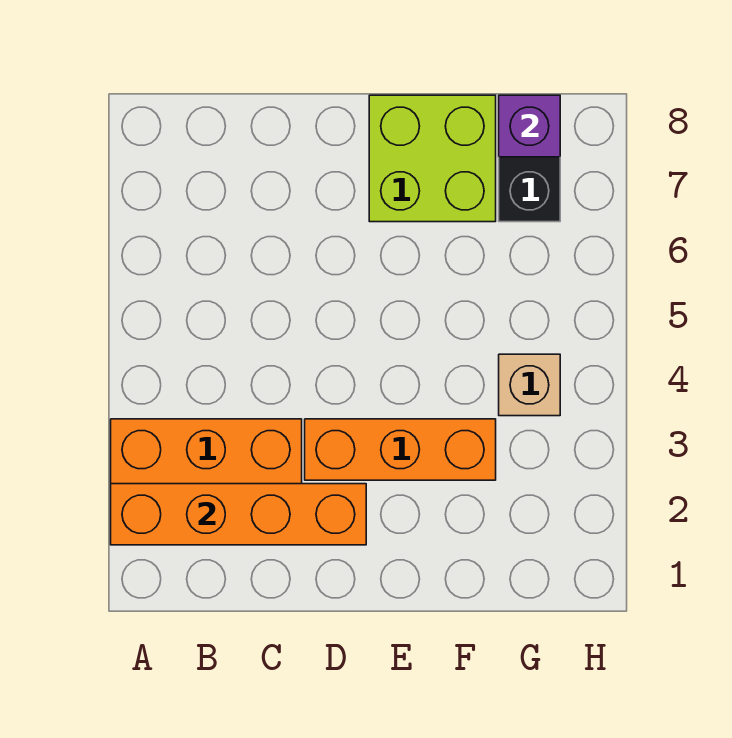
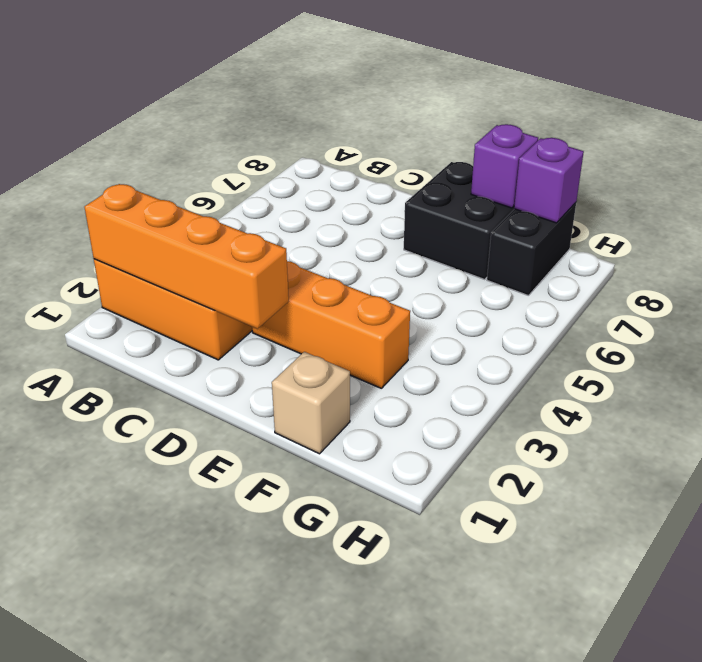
lime brick E7:F8 level 1 -> black brick E7:F8 level 1
none -> purple brick F8 level 2
tan brick G4 level 1 -> tan brick F1 level 1

